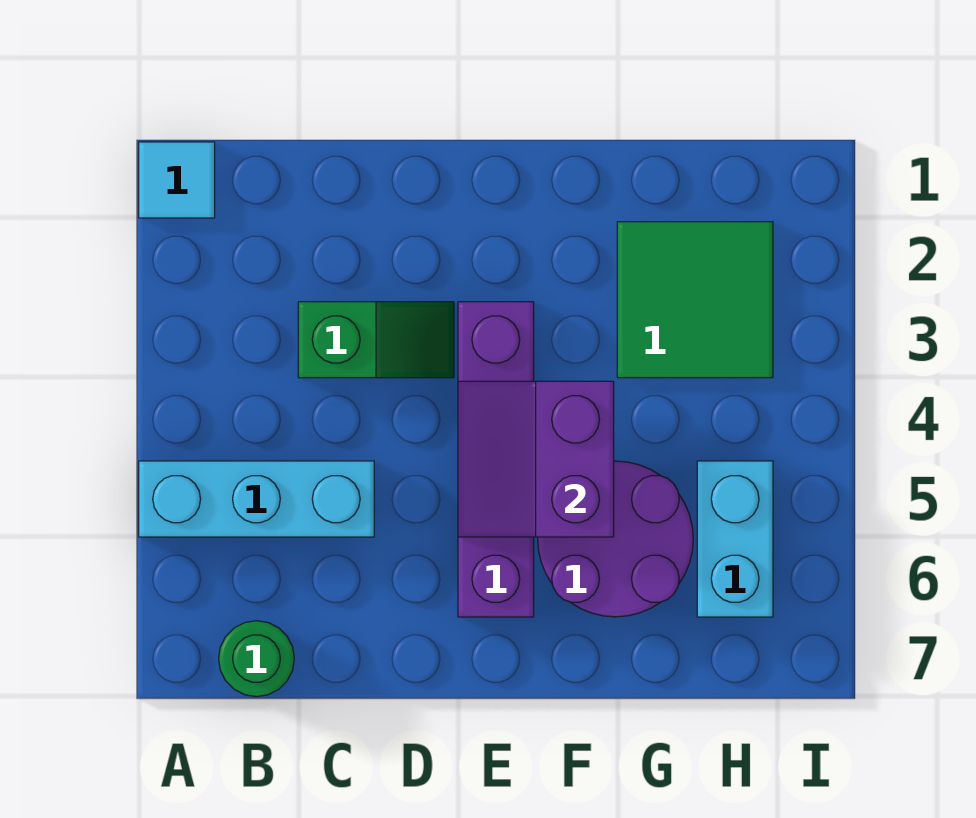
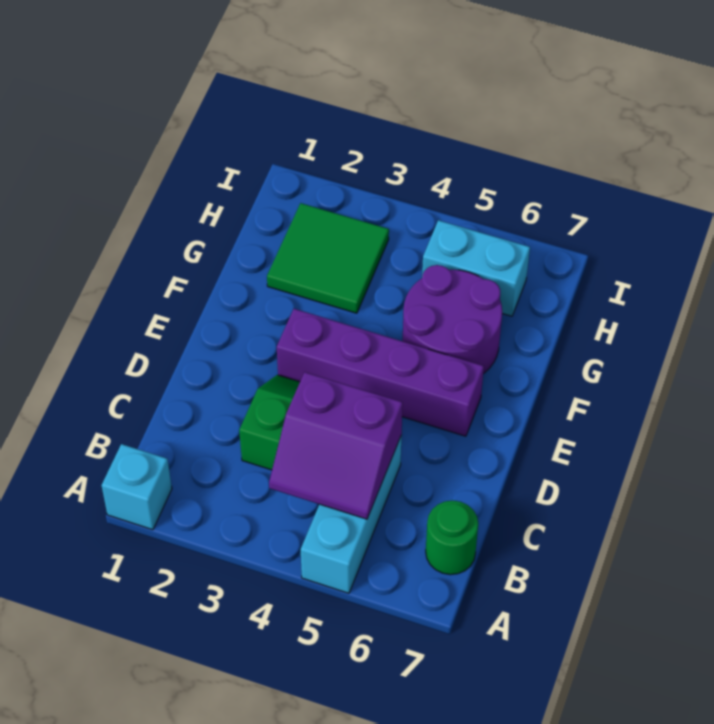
cyan tile A1 level 1 -> cyan brick A1 level 1
purple slope E4:F5 level 2 top F -> purple slope B4:C5 level 2 top C

